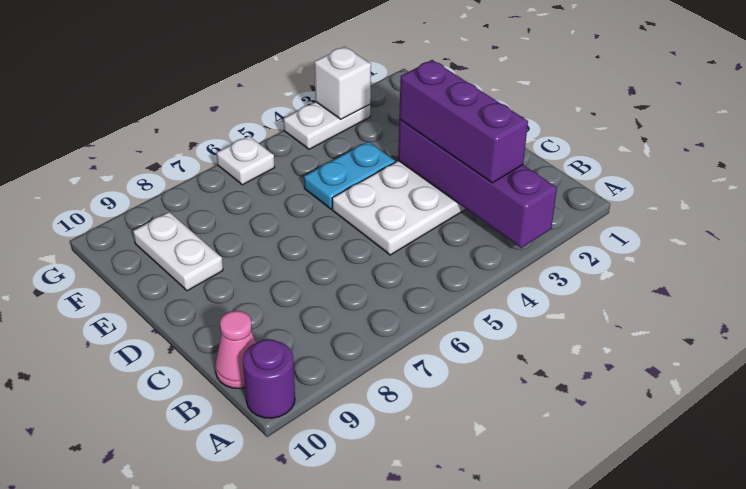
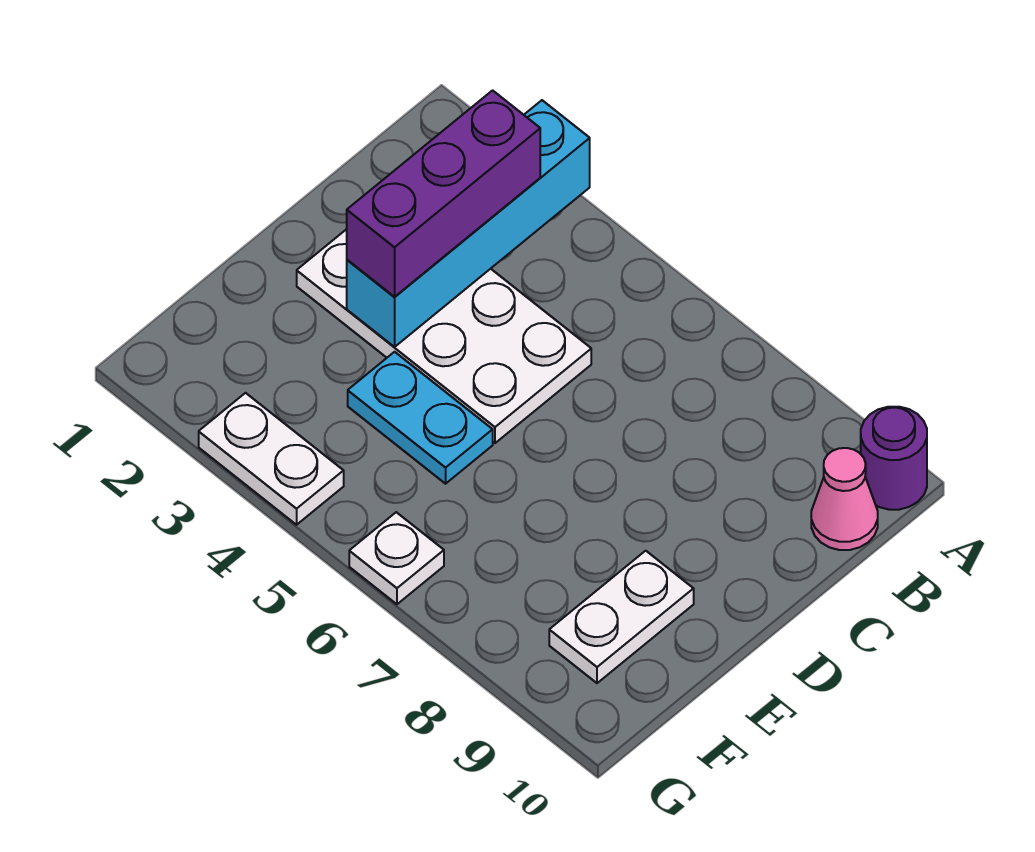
purple brick A3:D3 level 2 -> cyan brick A3:D3 level 2
white brick G3 level 2 -> none

